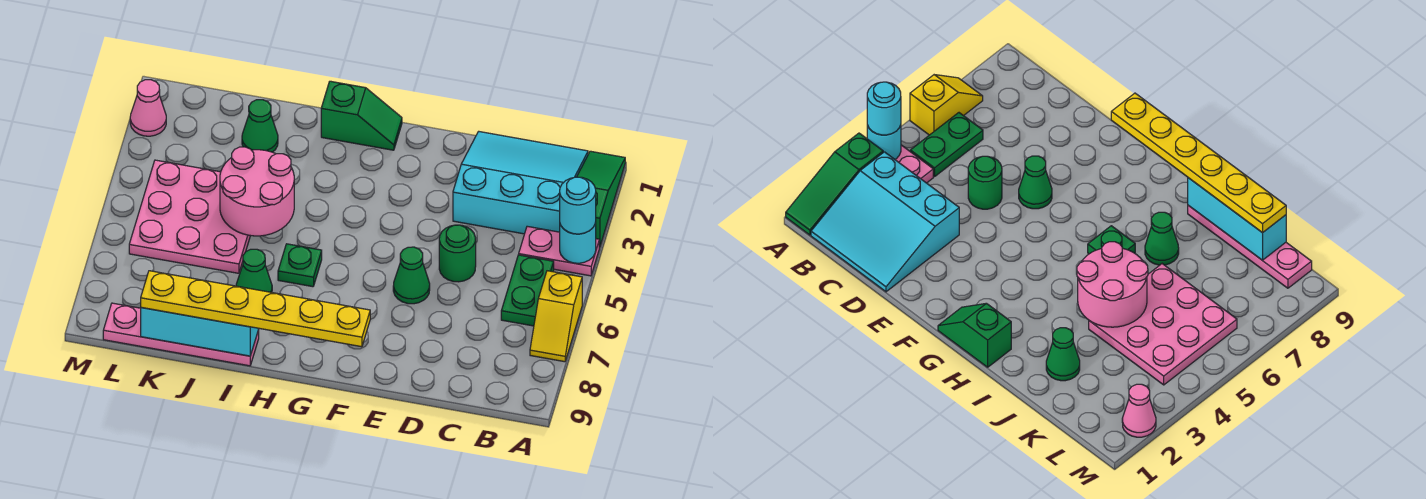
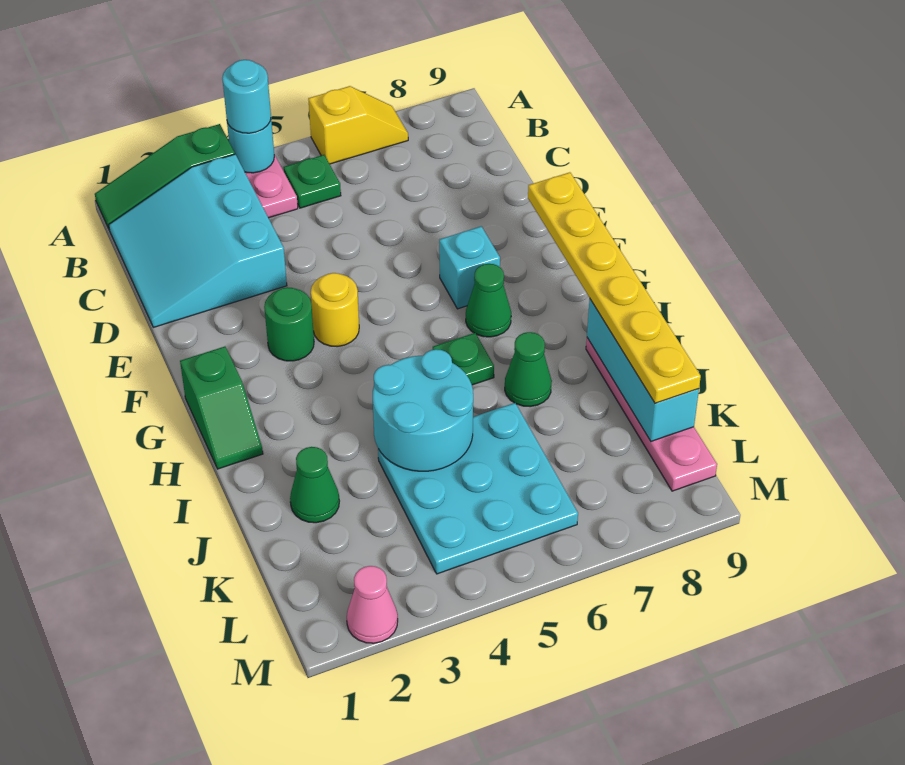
green plate B5:B6 level 1 -> green plate B5 level 1
green round brick D5 level 1 -> green round brick F3 level 1
green cone E6 level 1 -> green cone G7 level 1
none -> yellow round brick F4 level 1
none -> cyan brick F7 level 1
green slope G1:H1 level 1 top H -> green slope G1:H1 level 1 top G
pink round brick I4:J5 level 2 -> cyan round brick I4:J5 level 2
pink plate J4:L6 level 1 -> cyan plate J4:L6 level 1

